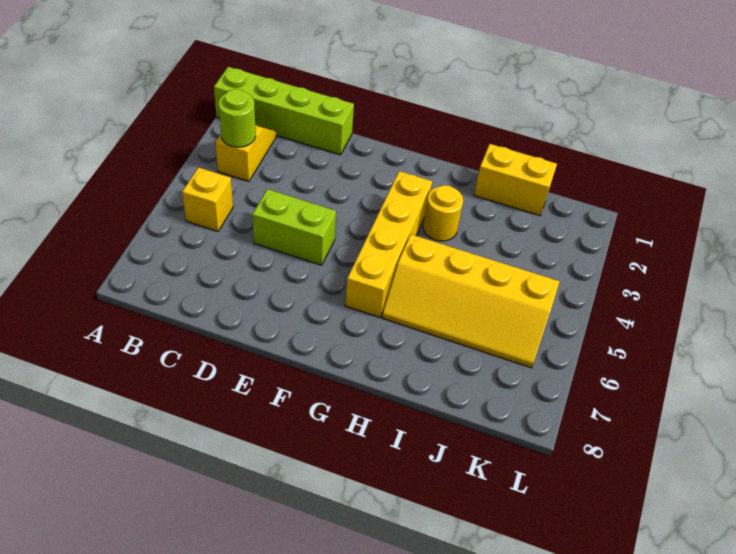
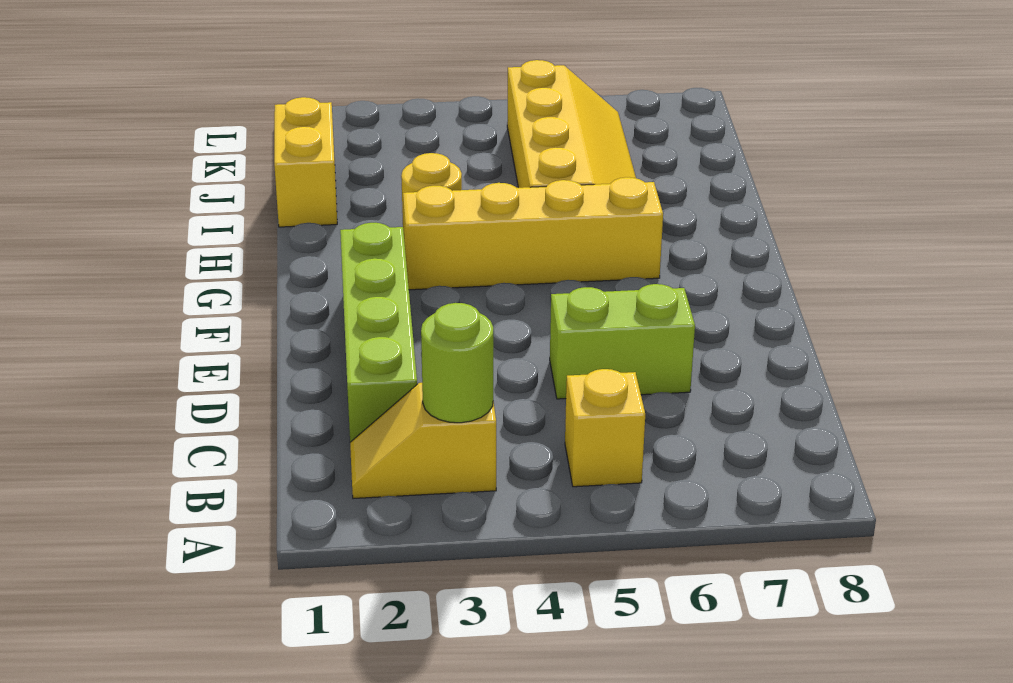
lime brick A1:D1 level 1 -> lime brick C2:F2 level 1
lime brick D5:E5 level 1 -> lime brick D5:D6 level 1

